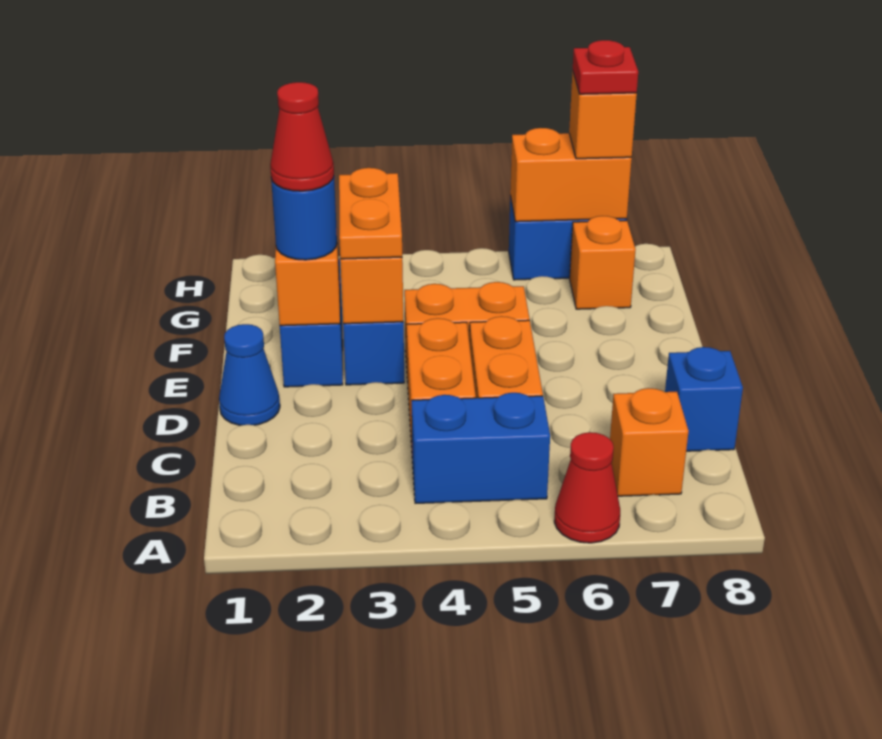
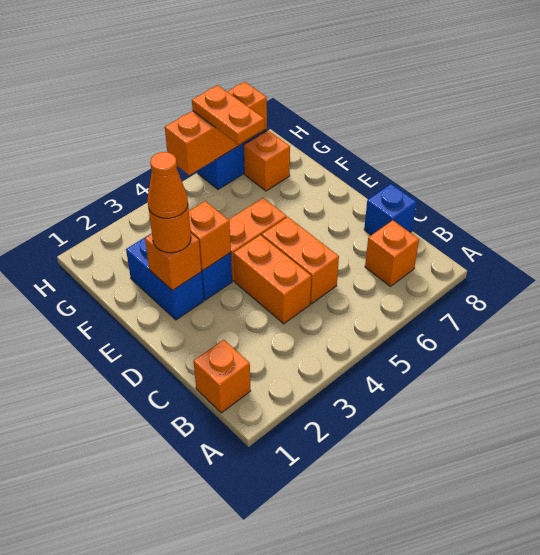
red cone A6 level 1 -> none
blue brick B4:B5 level 1 -> none
blue cone D1 level 1 -> none
blue round brick E2 level 3 -> orange round brick E2 level 3
red cone E2 level 4 -> orange cone E2 level 4
orange plate E3:F3 level 3 -> orange plate G6:H6 level 3
orange brick H6:H7 level 2 -> orange brick H5:H7 level 2
orange brick H7 level 3 -> orange brick B1 level 1
red plate H7 level 4 -> none

